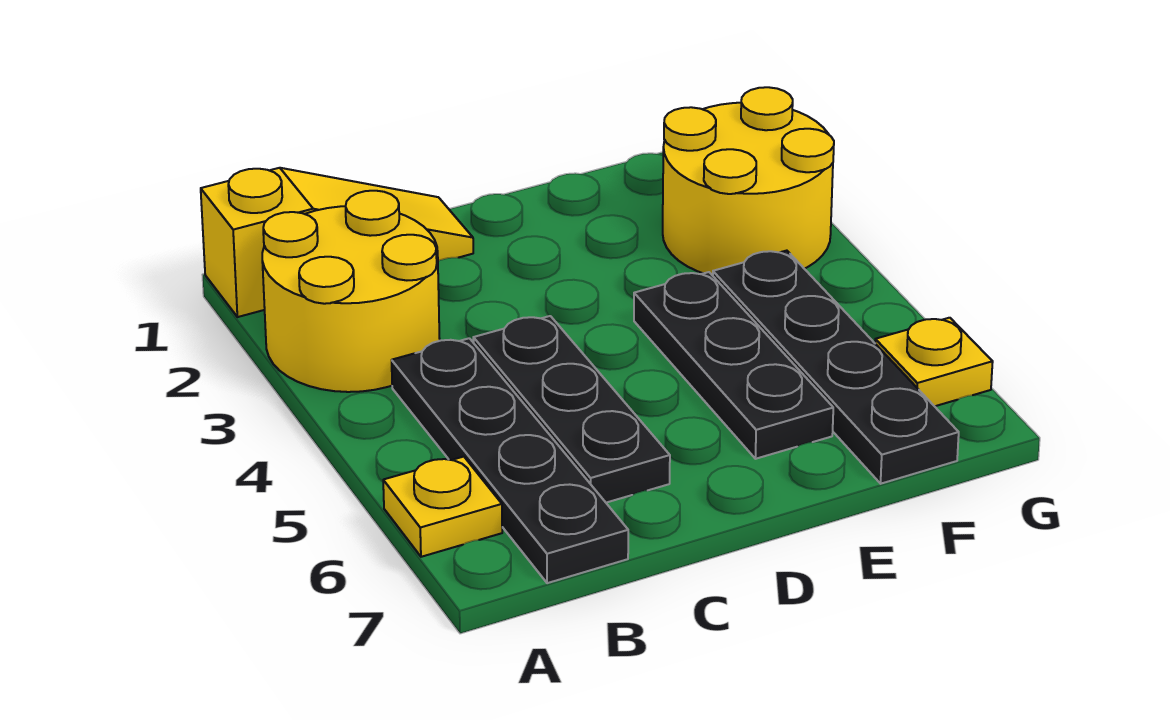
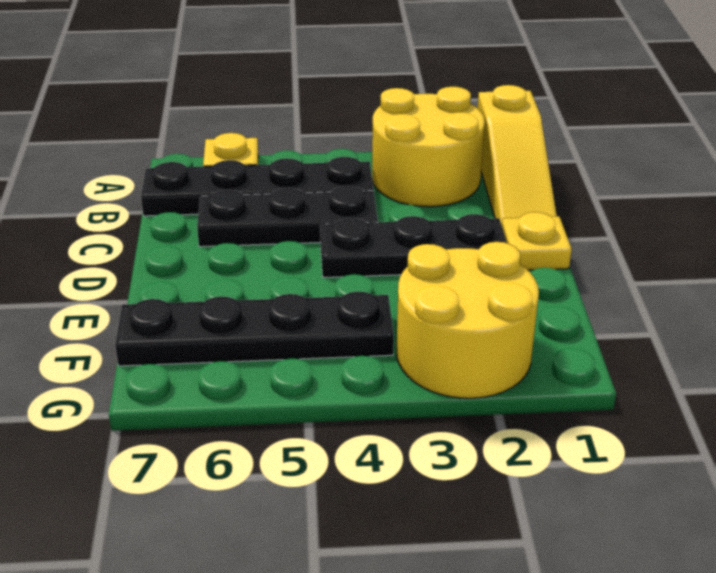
black plate E4:E6 level 1 -> black plate D2:D4 level 1
yellow plate G6 level 1 -> yellow plate D1 level 1

